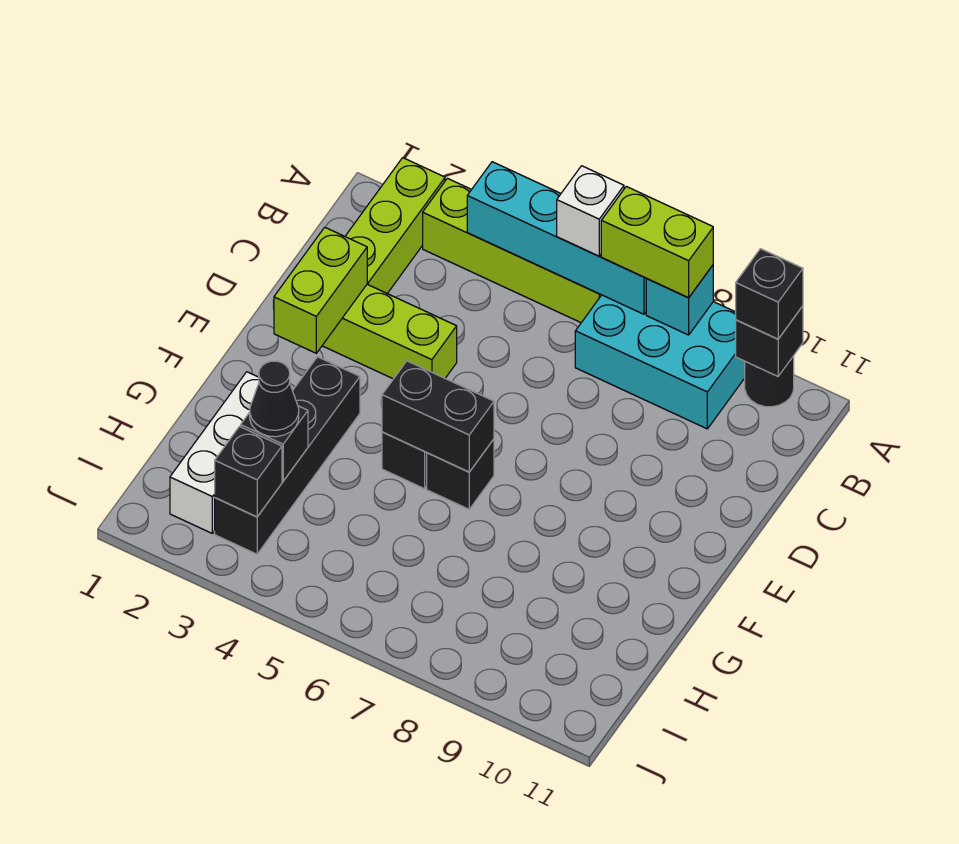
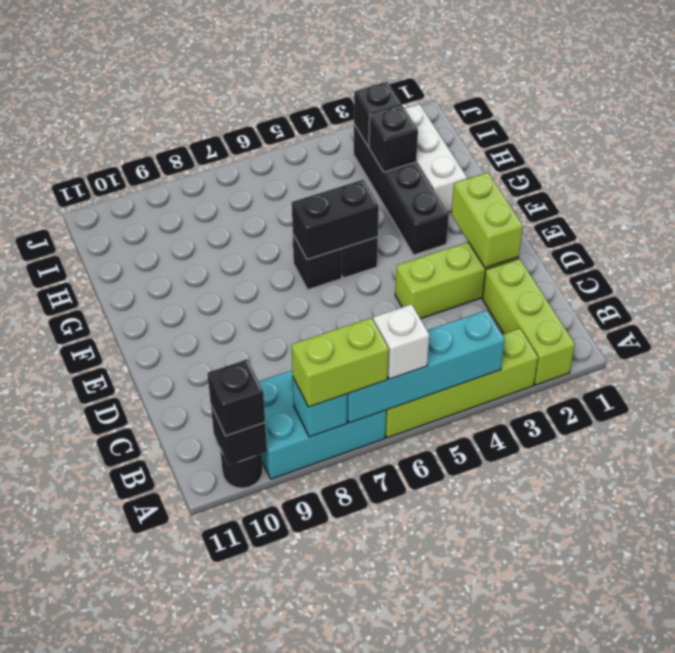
black cone H3 level 3 -> none

